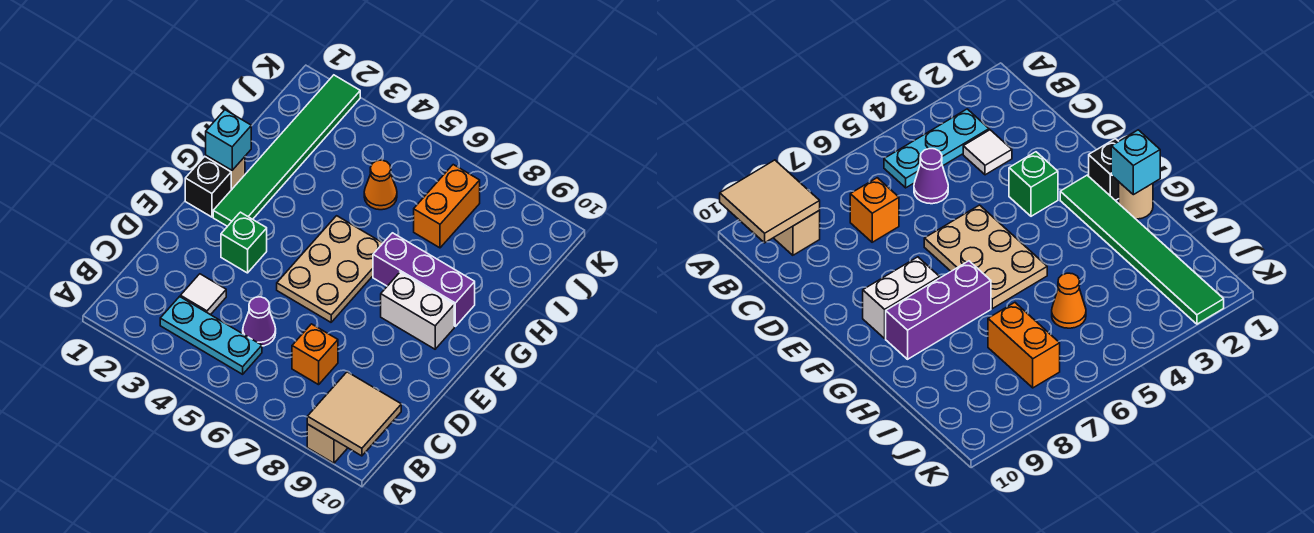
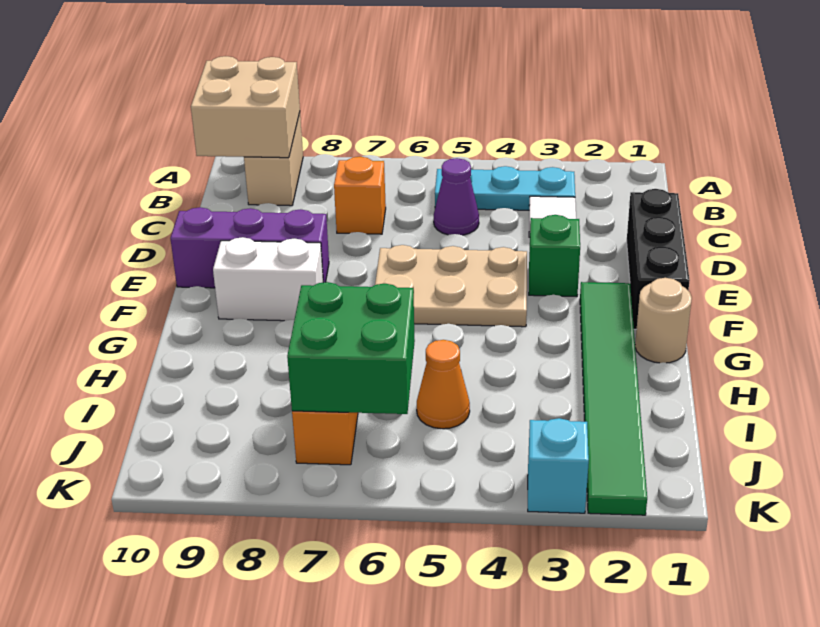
tan tile A9:B10 level 2 -> tan brick A9:B10 level 2
tan plate E5:G6 level 1 -> tan plate E4:F6 level 1
black brick F1 level 1 -> black brick D1:F1 level 1
cyan brick G1 level 2 -> cyan brick K3 level 1
purple brick G7:G9 level 1 -> purple brick E8:E10 level 1
none -> green brick I6:J7 level 2

